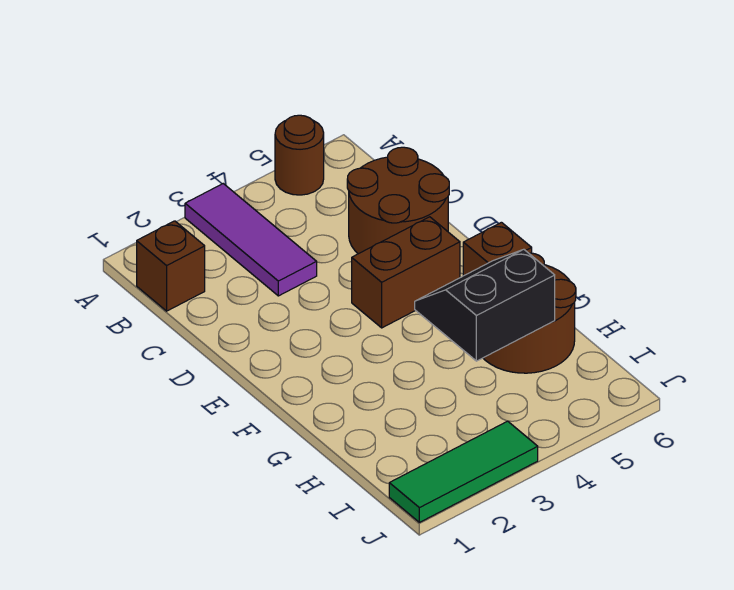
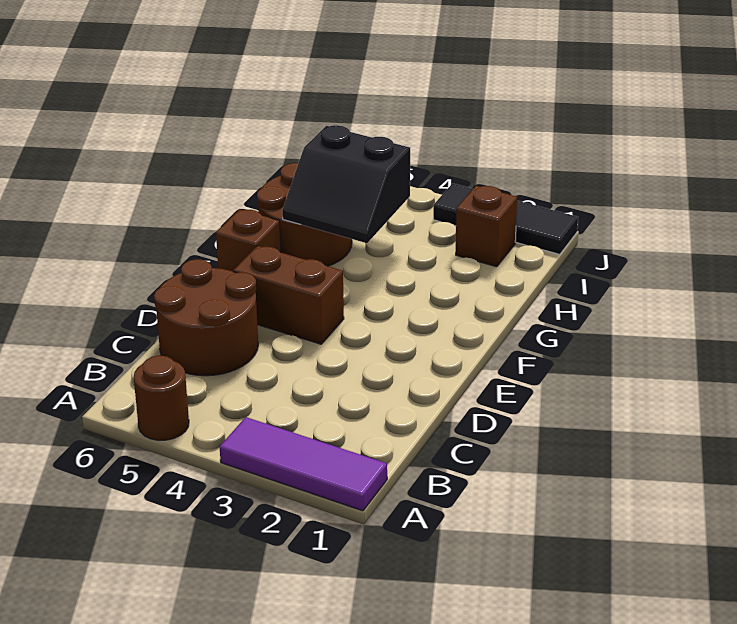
purple tile A3:C3 level 1 -> purple tile A1:A3 level 1
brown brick B1 level 1 -> brown brick I2 level 1
green tile J1:J3 level 1 -> black tile J1:J3 level 1

